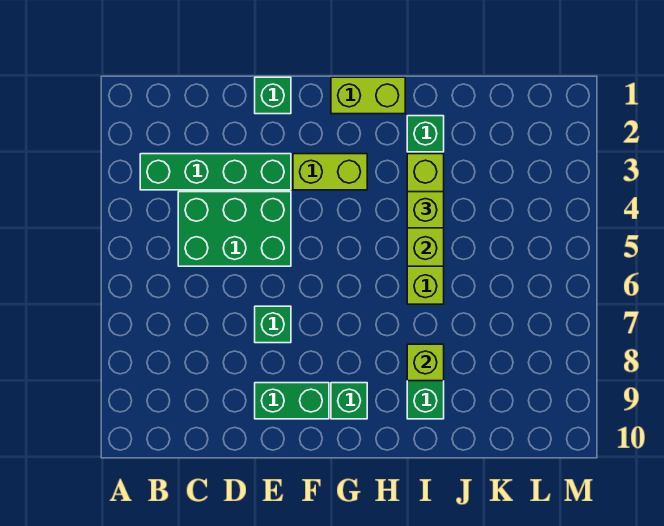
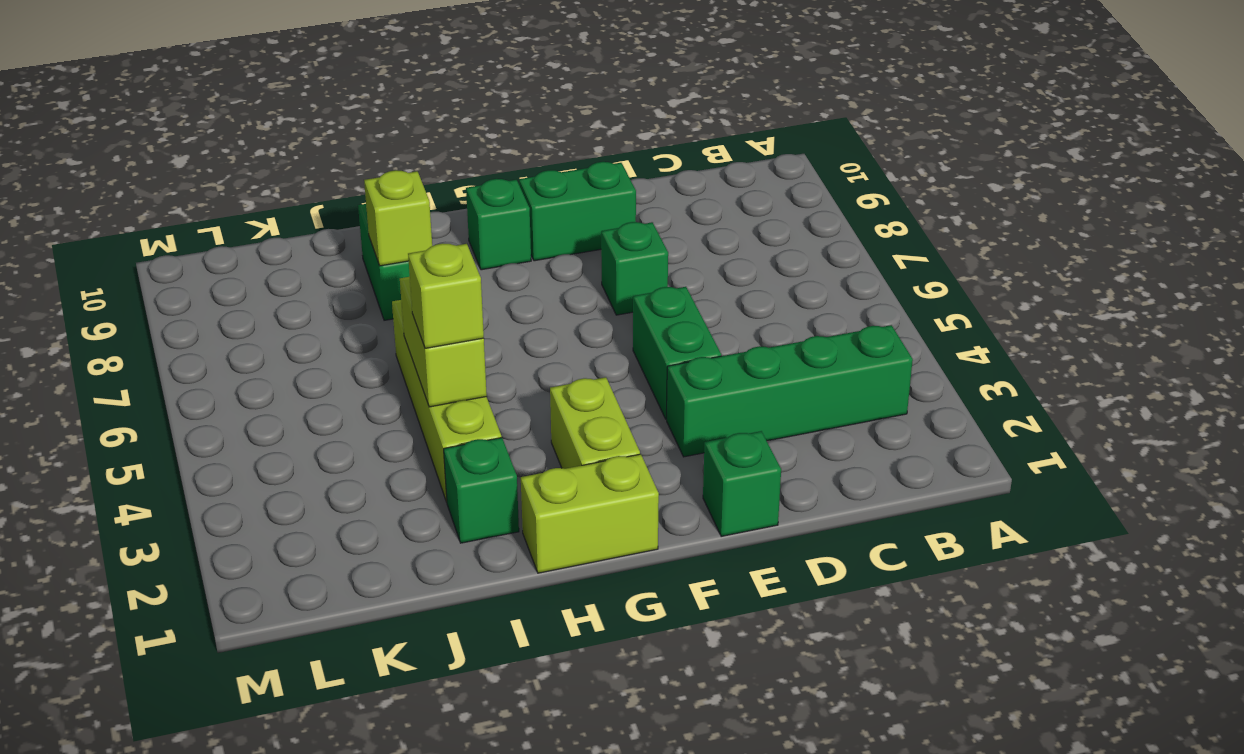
green brick C4:E5 level 1 -> green brick E4:E5 level 1
lime brick F3:G3 level 1 -> lime brick G2:G3 level 1

